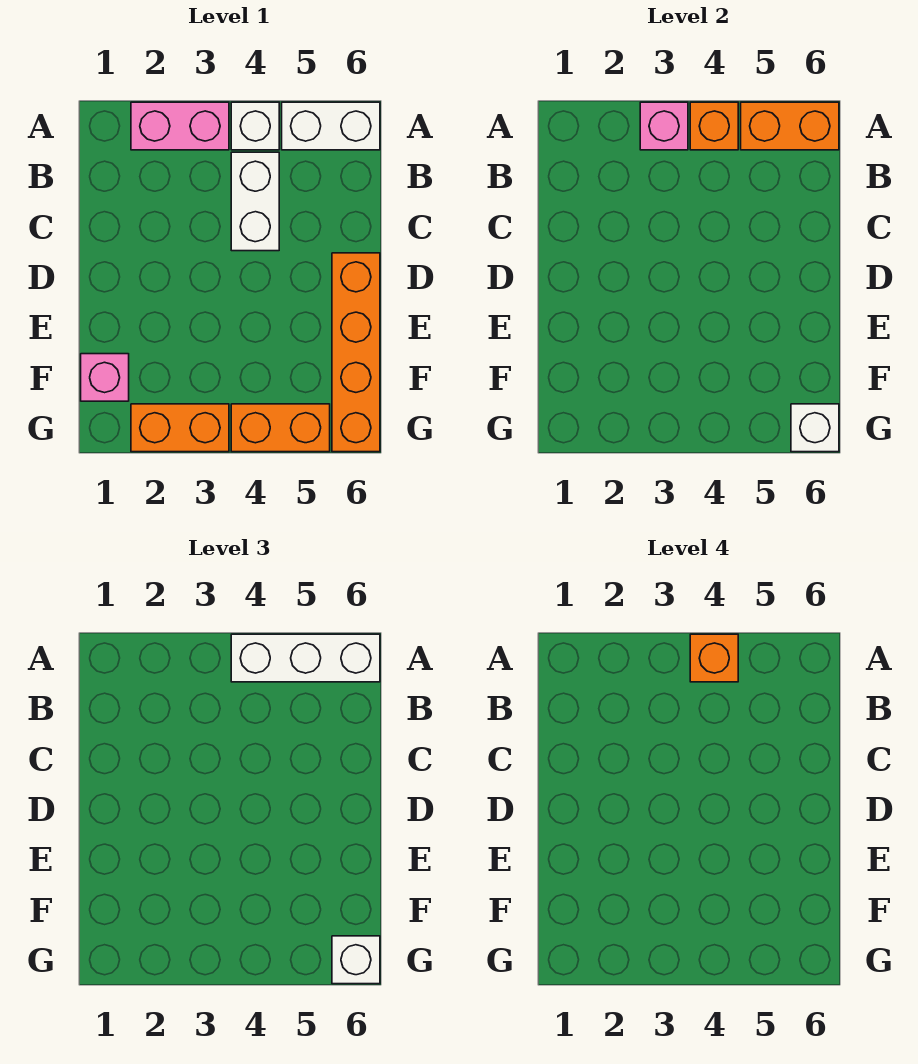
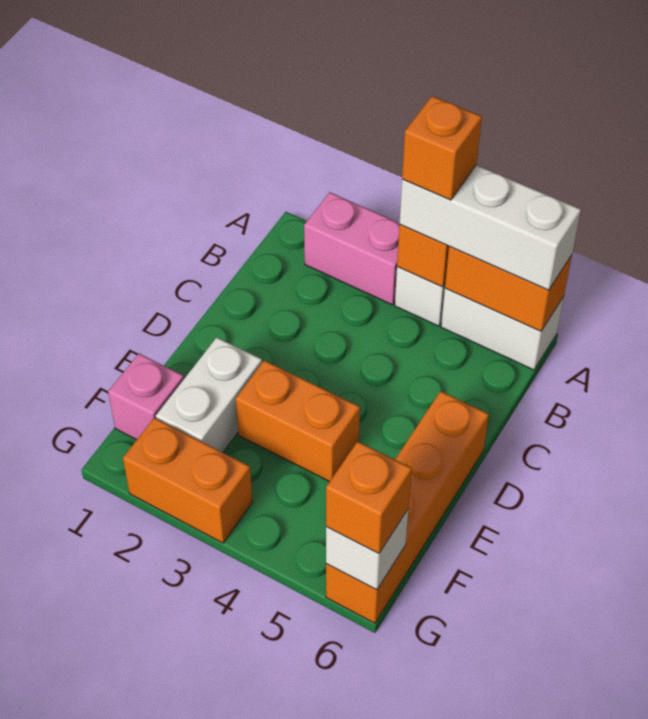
pink brick A3 level 2 -> none
white brick B4:C4 level 1 -> white brick E2:F2 level 1
orange brick G4:G5 level 1 -> orange brick E3:E4 level 1
white brick G6 level 3 -> orange brick G6 level 3

